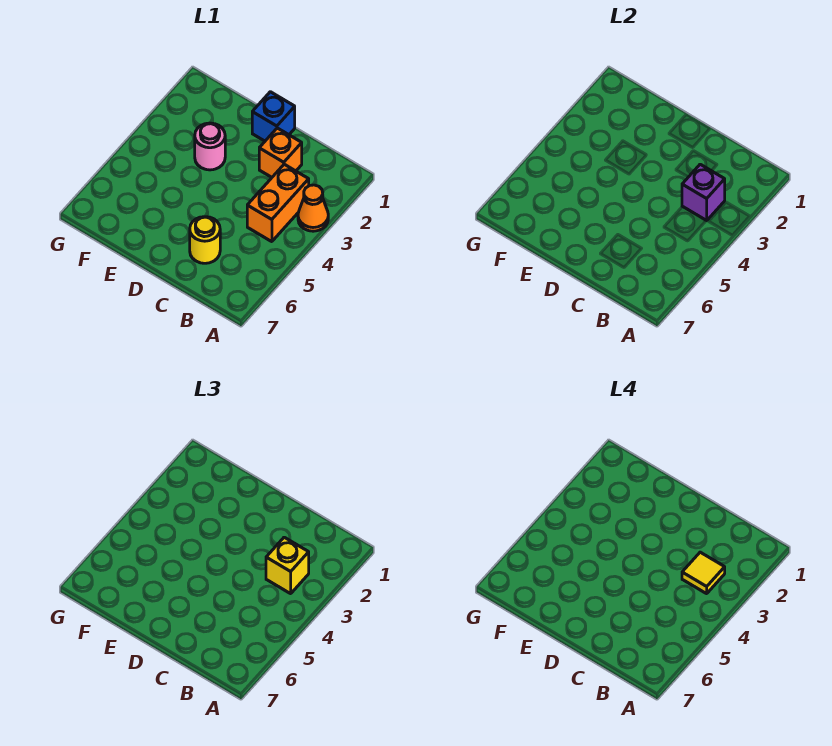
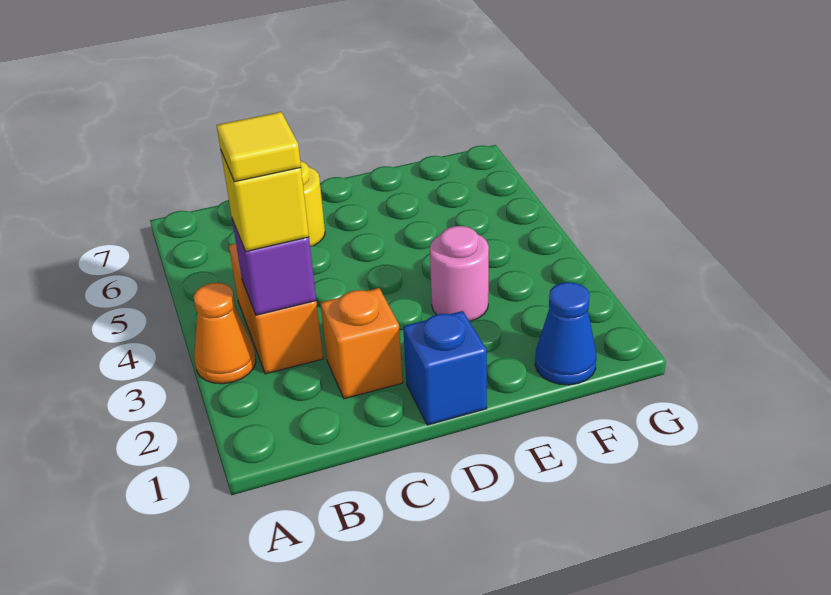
none -> blue cone F1 level 1

